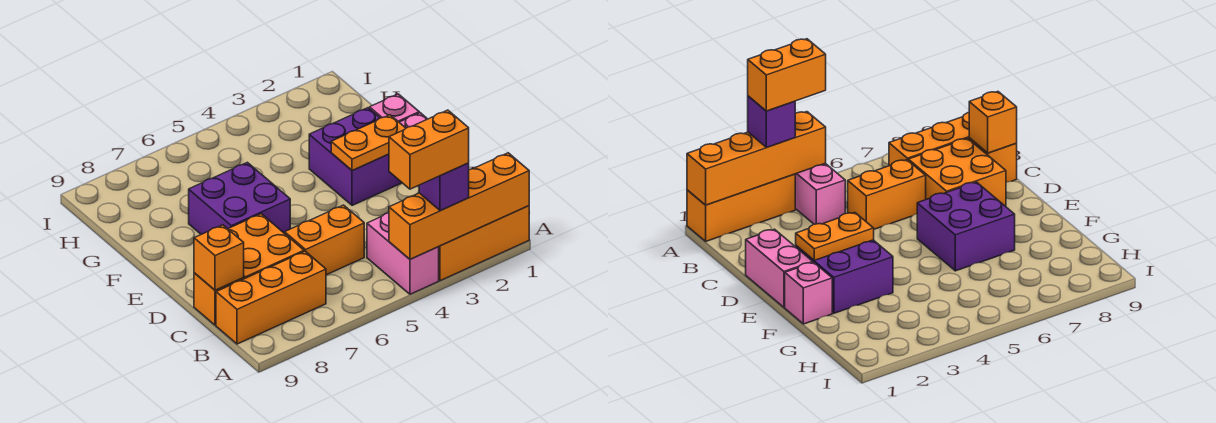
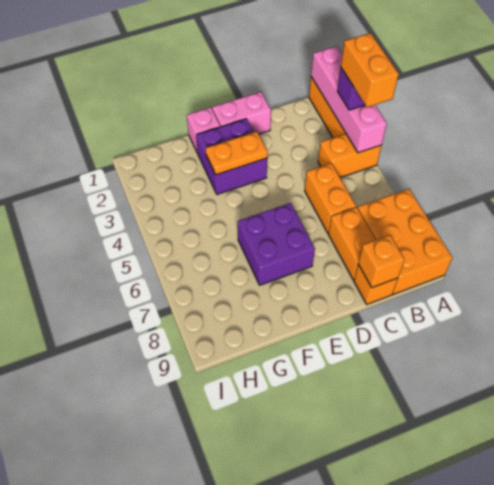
orange brick A1:A4 level 2 -> pink brick A1:A4 level 2
pink brick A4:B4 level 1 -> orange brick A4:B4 level 1
orange brick B7:B9 level 1 -> orange brick A7:B9 level 1
orange brick C7:D8 level 1 -> orange brick C7:C8 level 1
orange plate E2:E3 level 2 -> orange plate E3:F3 level 2

